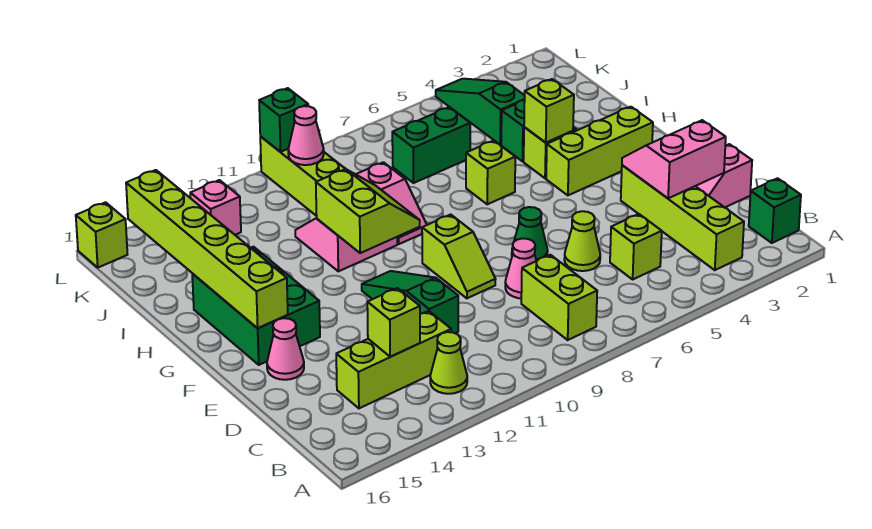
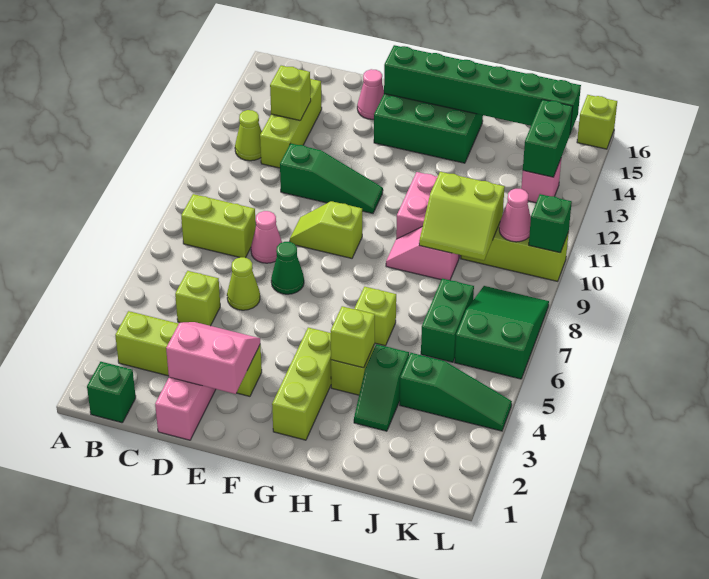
pink slope D2:E3 level 2 top D -> pink slope D2:E3 level 2 top 2
lime brick F15:K15 level 2 -> green brick F15:K15 level 2
lime slope G10:H11 level 2 top 11 -> lime slope I9:J10 level 2 top 10
none -> green slope K6:L8 level 1 top 6
none -> green brick K13:K14 level 2

